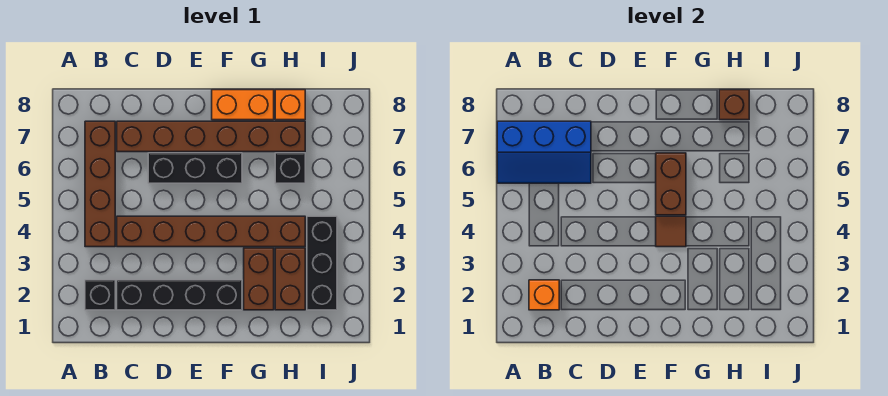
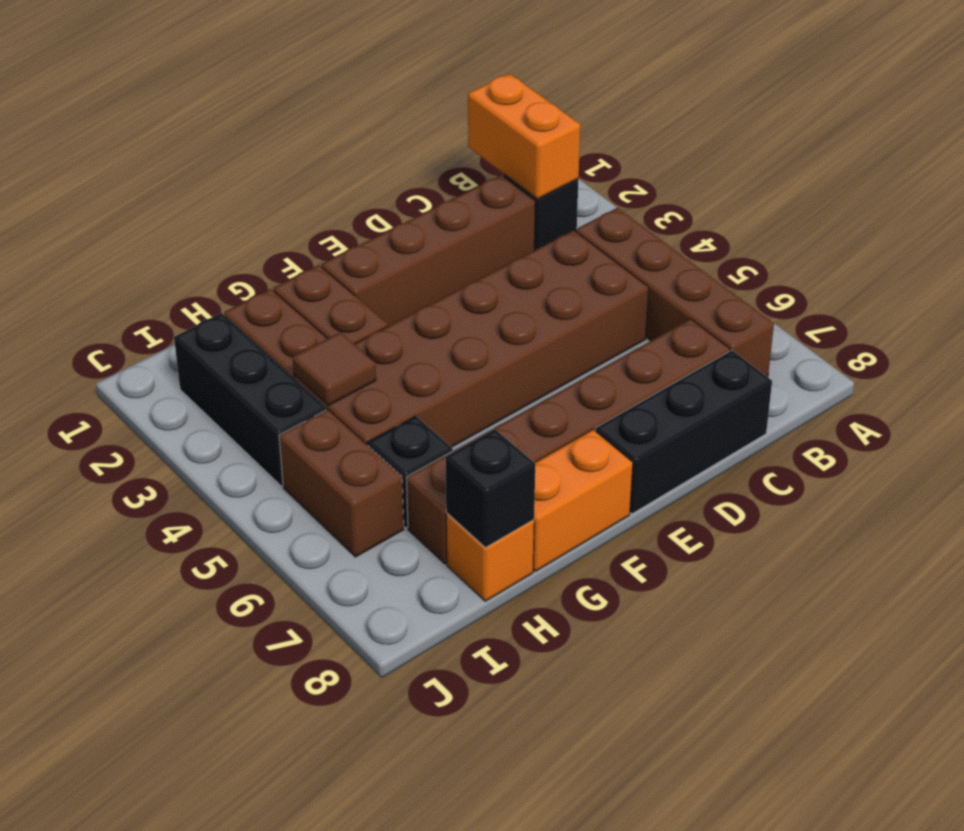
blue slope A6:C7 level 2 top 7 -> none
orange brick B2 level 2 -> orange brick B1:B2 level 2
black brick C2:F2 level 1 -> brown brick C2:F2 level 1
brown brick C4:H4 level 1 -> brown brick C4:H5 level 1
black brick D6:F6 level 1 -> black brick C8:E8 level 1
brown tile F4 level 2 -> brown tile H4 level 2
brown brick F5:F6 level 2 -> brown brick I5:I6 level 1
brown brick H8 level 2 -> black brick H8 level 2

